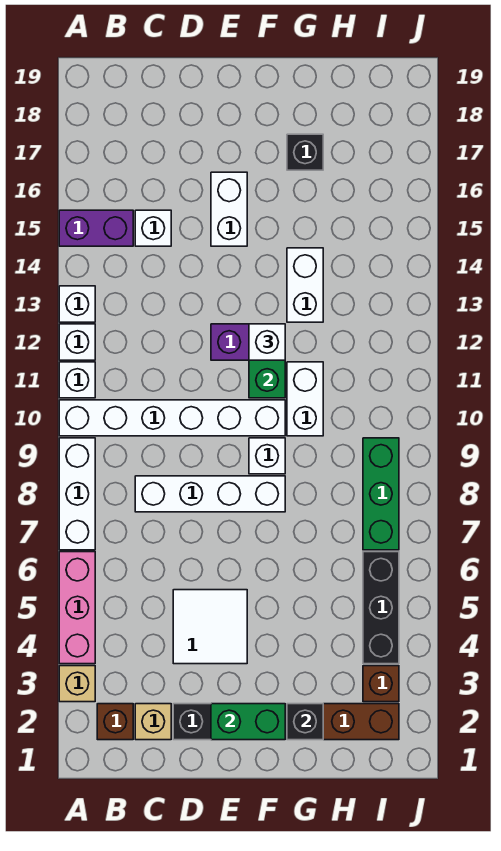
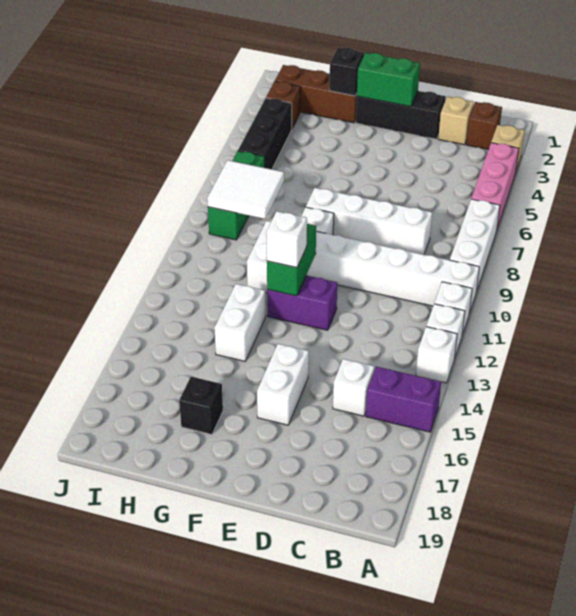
white tile D4:E5 level 1 -> white tile H8:I9 level 2

